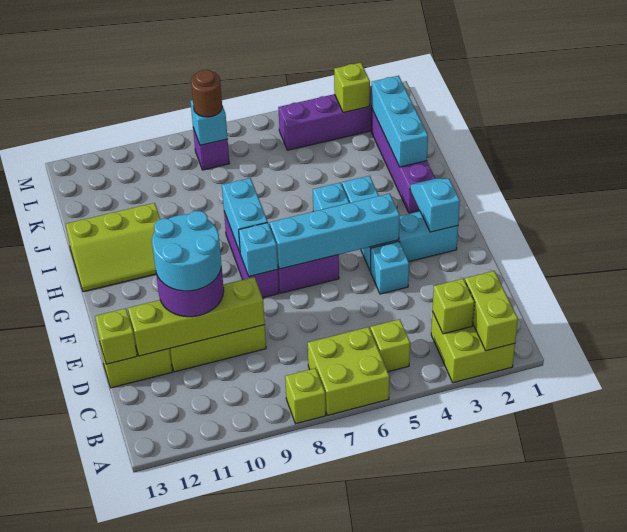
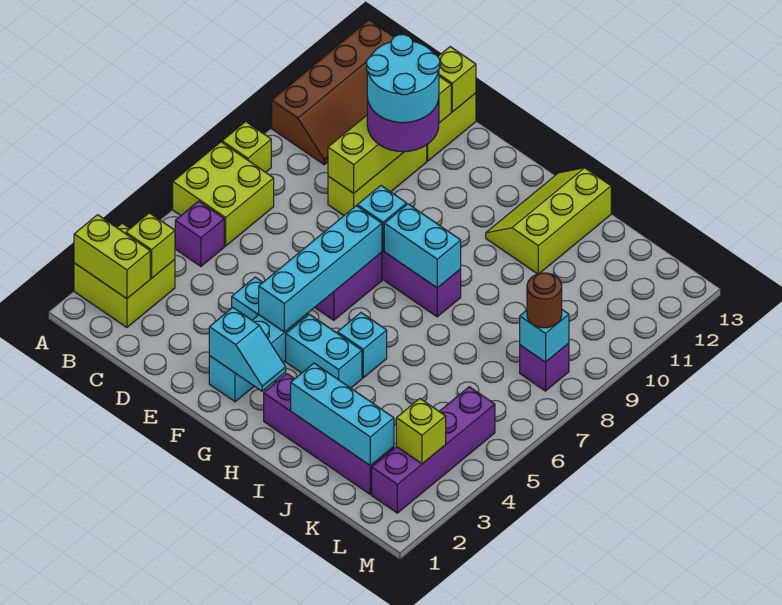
none -> brown slope A10:B13 level 1 top A
lime brick B5 level 1 -> purple brick B5 level 1

